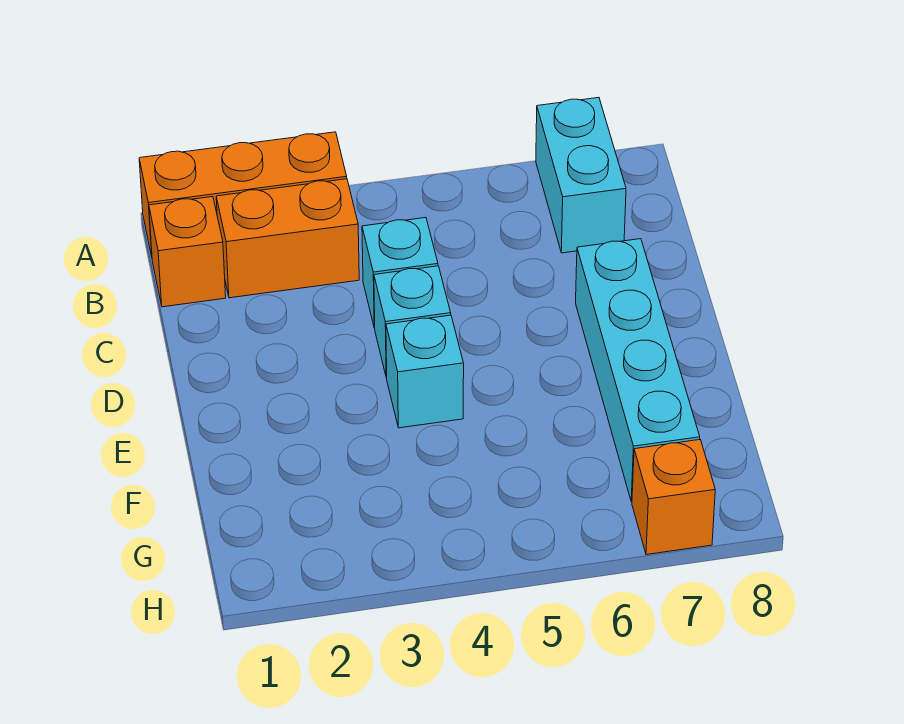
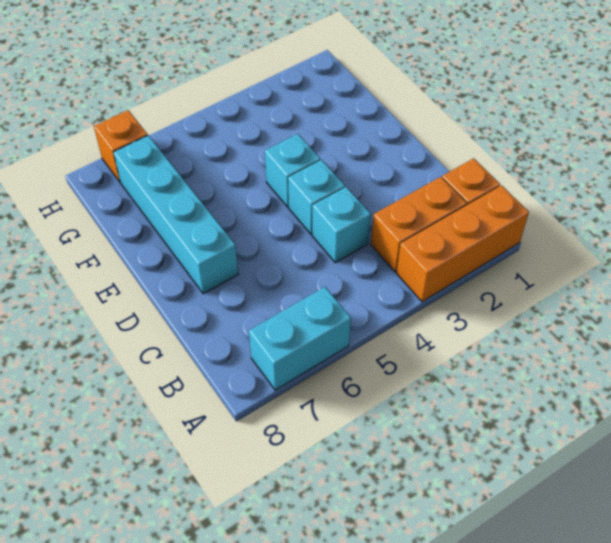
cyan brick A7:B7 level 1 -> cyan brick A6:A7 level 1

